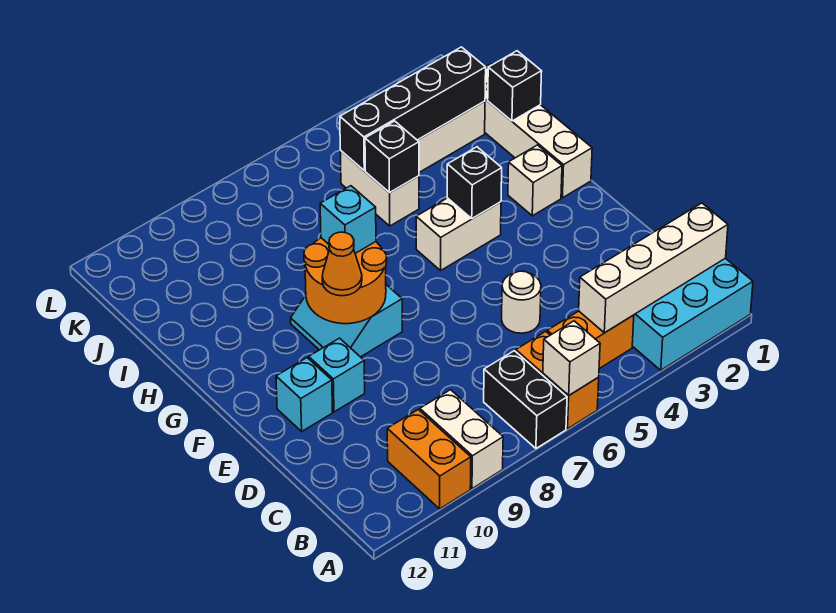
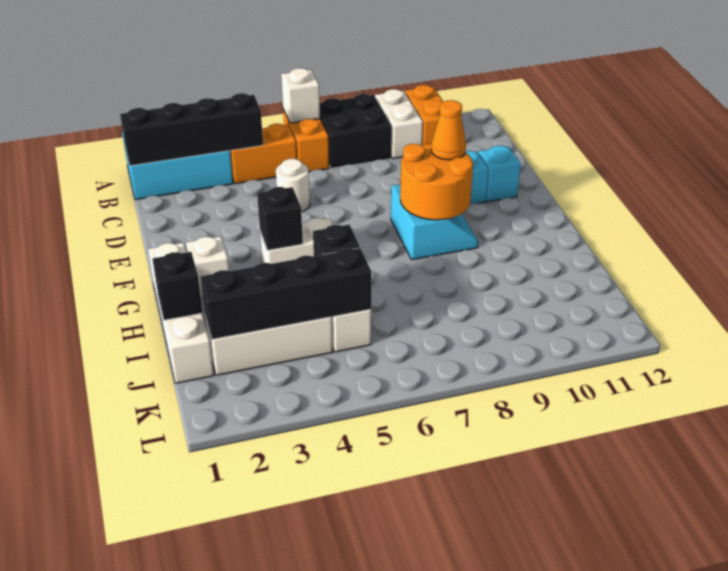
black brick A7:B7 level 1 -> black brick A7:B8 level 1
white brick B1:B4 level 2 -> black brick B1:B4 level 2
cyan brick G8 level 3 -> none

